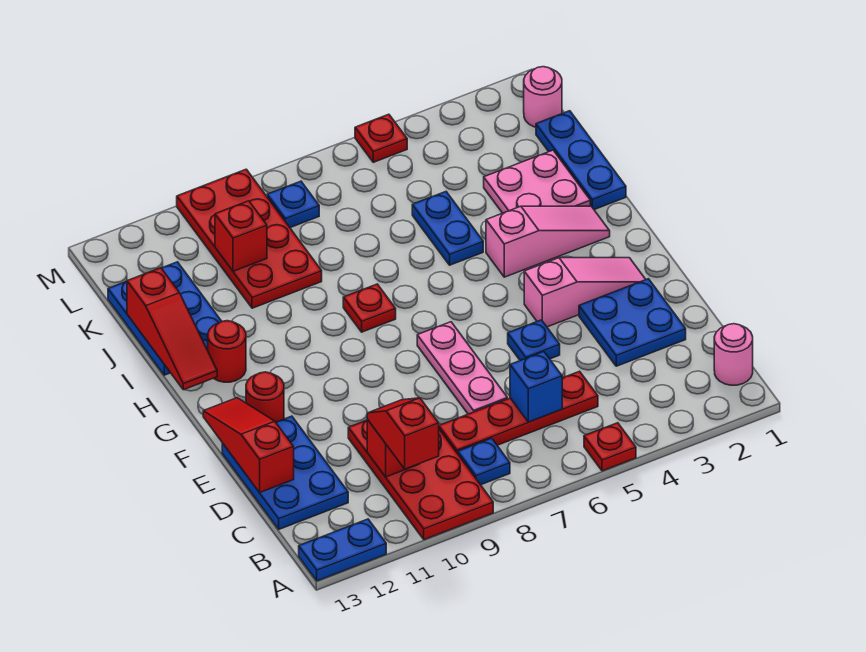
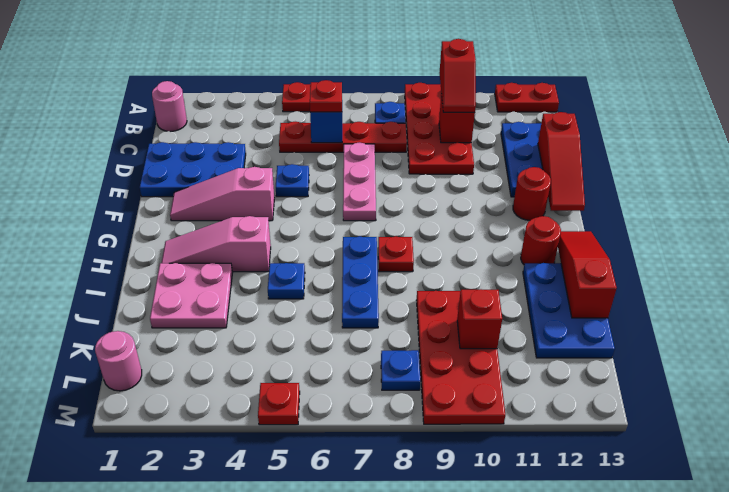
blue plate A12:A13 level 1 -> red plate A12:A13 level 1
none -> red plate C6 level 3
blue plate D2:E3 level 1 -> blue plate D1:E3 level 1
blue plate I1:K1 level 1 -> blue plate H7:J7 level 1
blue plate I5:J5 level 1 -> blue plate I5 level 1

